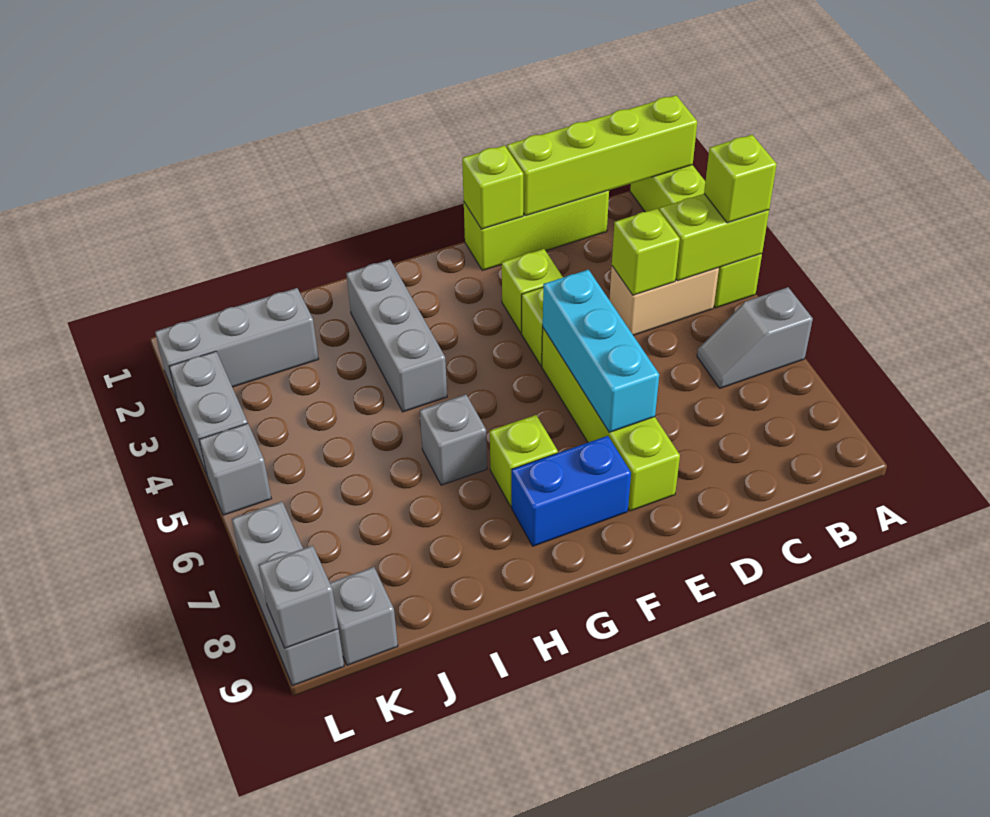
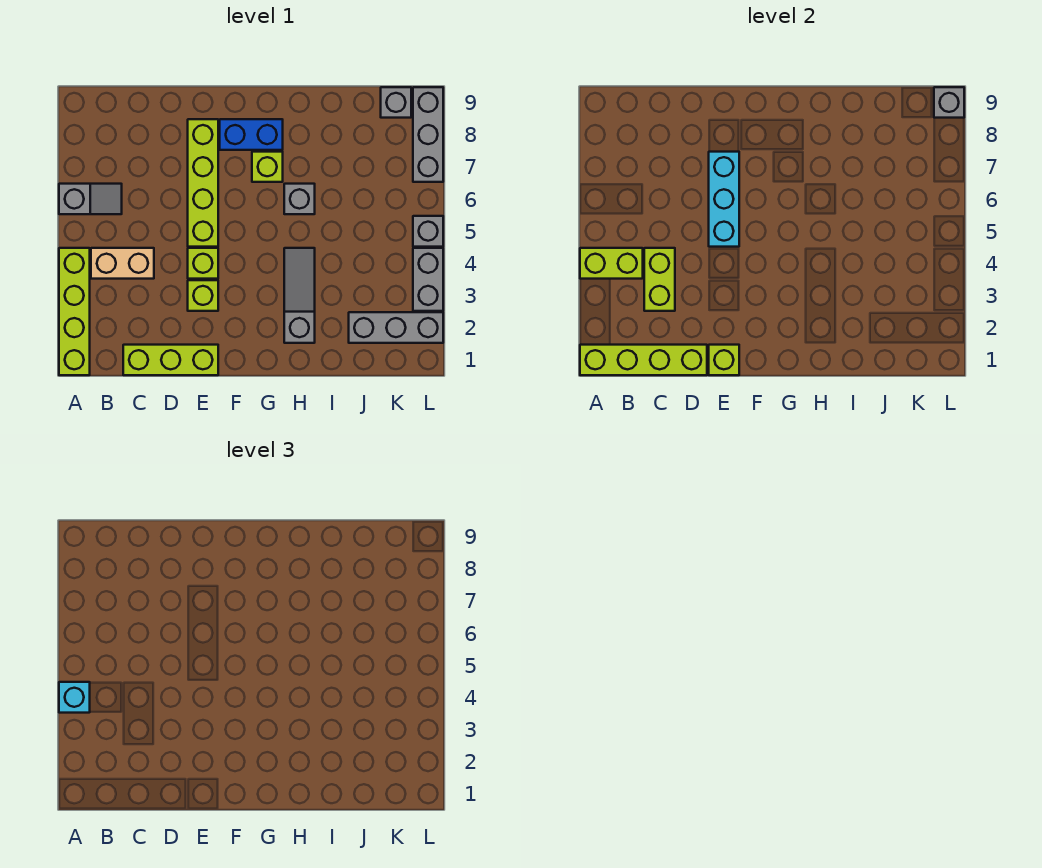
lime brick A4 level 3 -> cyan brick A4 level 3
lime brick C4 level 2 -> lime brick C3:C4 level 2
grey brick H2:H4 level 1 -> grey slope H2:H4 level 1 top 2

